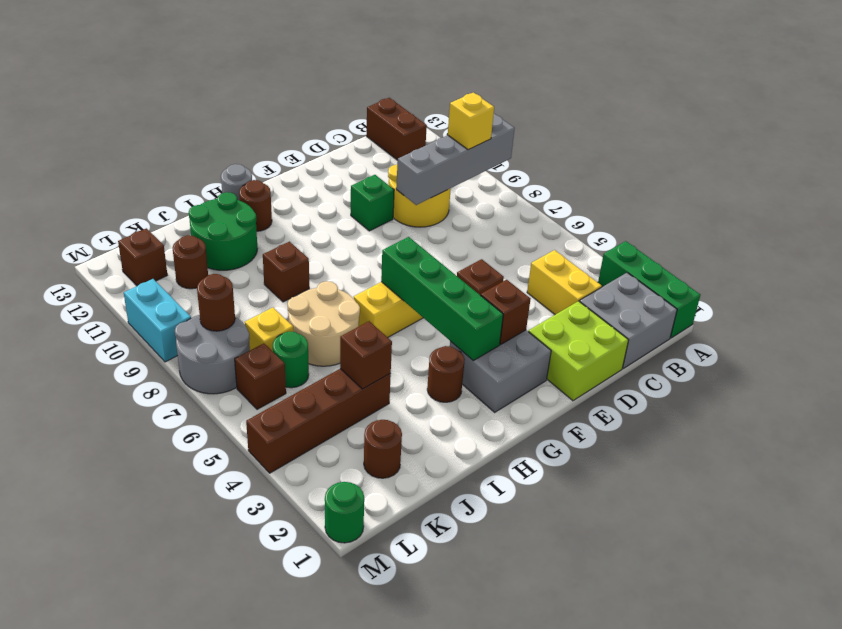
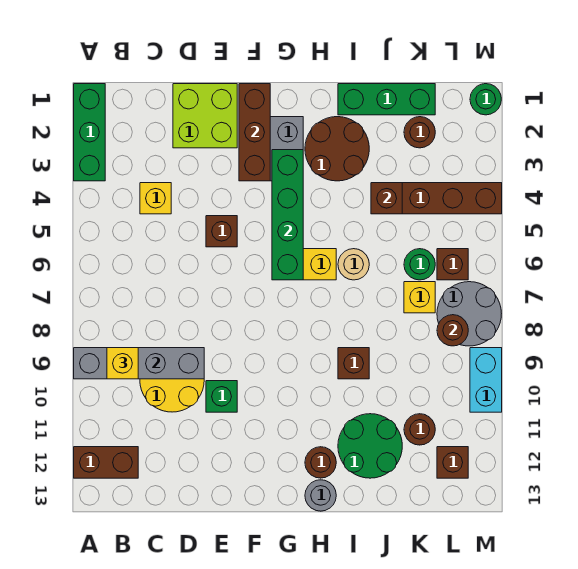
grey brick B1:C2 level 1 -> none
brown brick B12:B13 level 1 -> brown brick A12:B12 level 1
yellow brick C3:C4 level 1 -> yellow brick C4 level 1
brown brick F3 level 2 -> brown brick F1:F3 level 2
brown round brick H3 level 1 -> brown round brick H2:I3 level 1
none -> green brick I1:K1 level 1
tan round brick I6:J7 level 1 -> tan round brick I6 level 1

